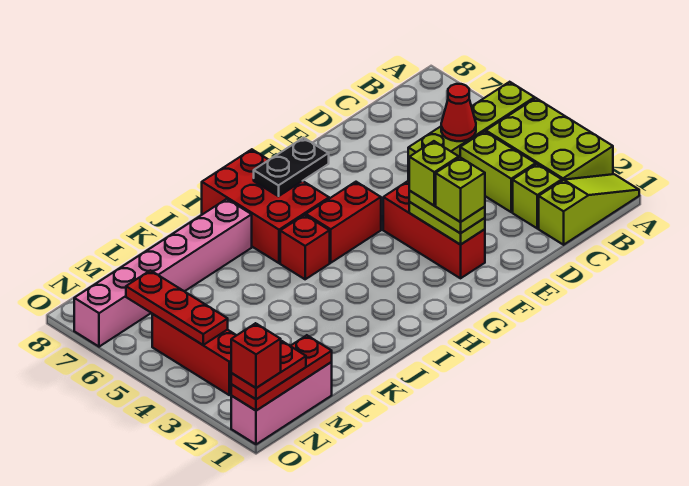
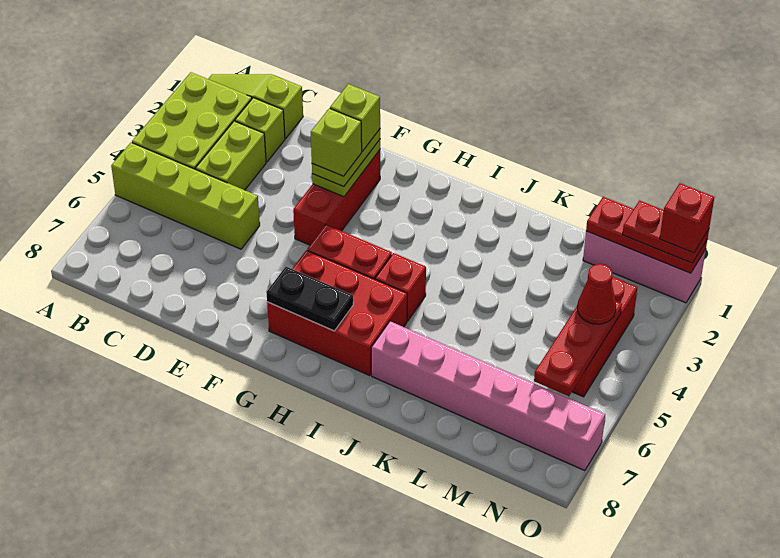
red cone C5 level 2 -> red cone N4 level 3
red brick H6:I8 level 1 -> red brick G6:I7 level 1

